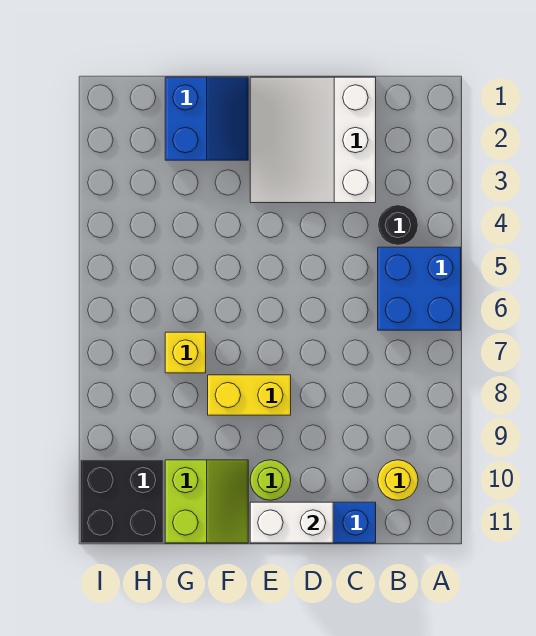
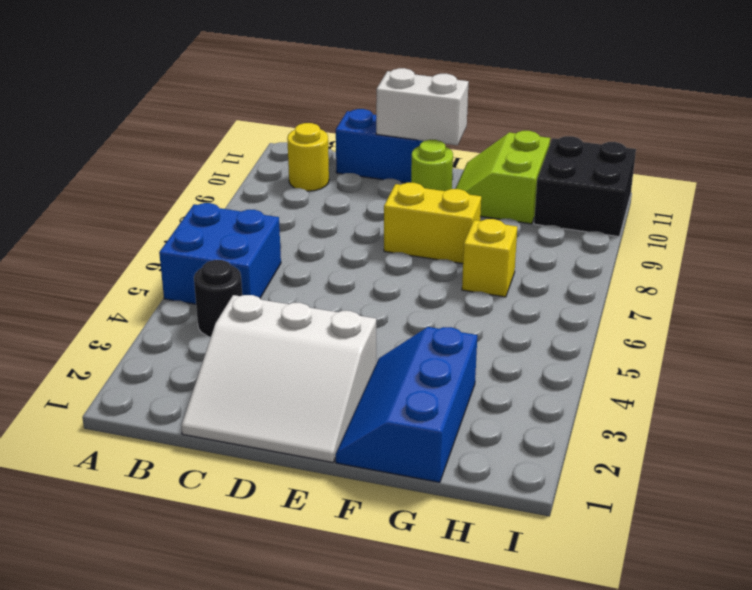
white slope C1:E3 level 1 top C -> white slope C1:E3 level 1 top 3
blue slope F1:G2 level 1 top G -> blue slope F1:G3 level 1 top G

